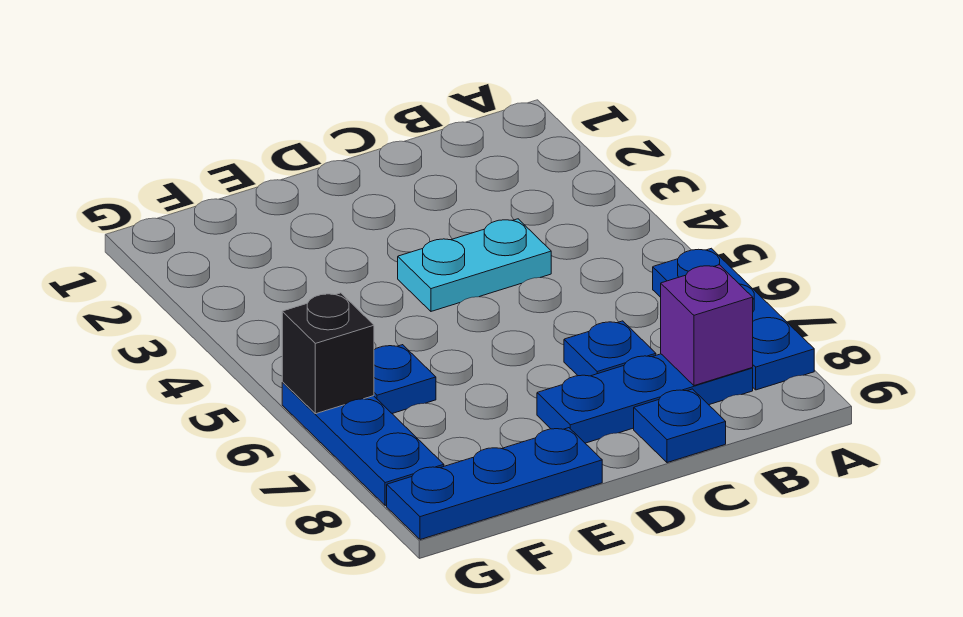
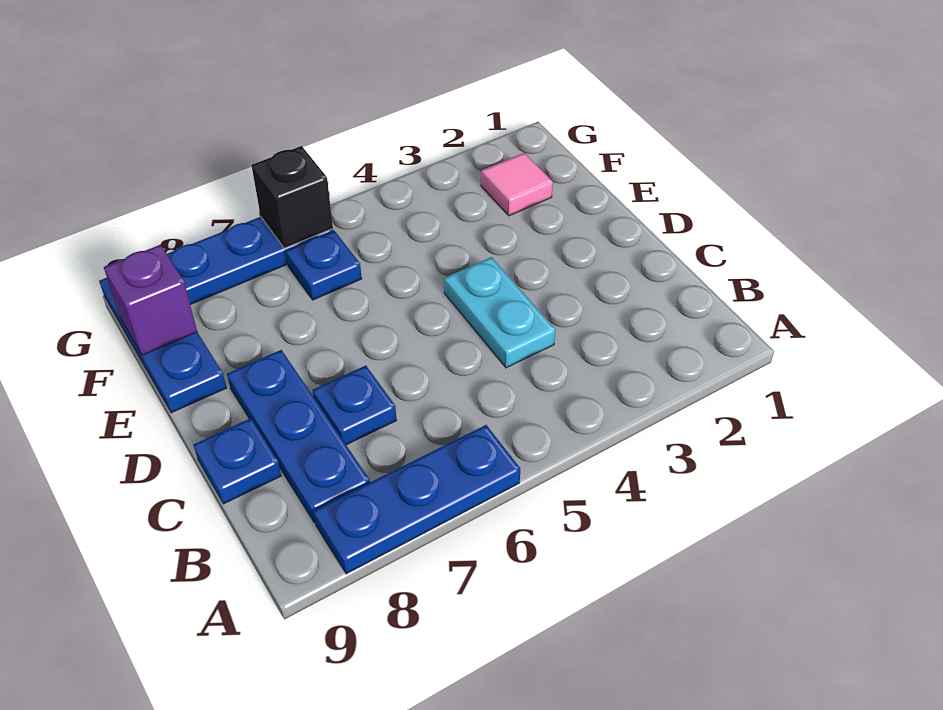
purple brick B8 level 2 -> purple brick F9 level 2
none -> pink tile F2 level 1

